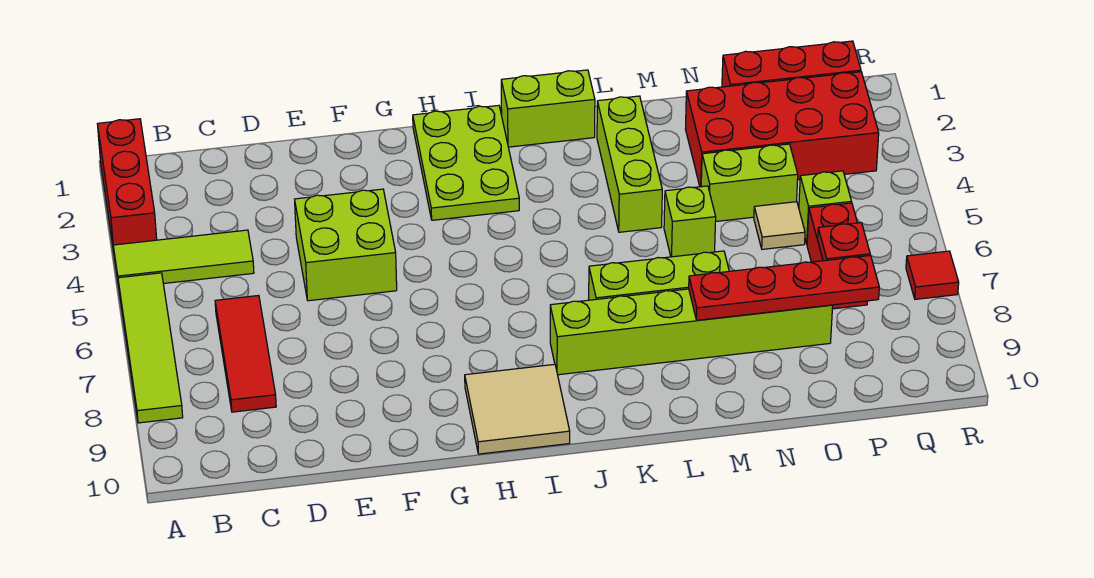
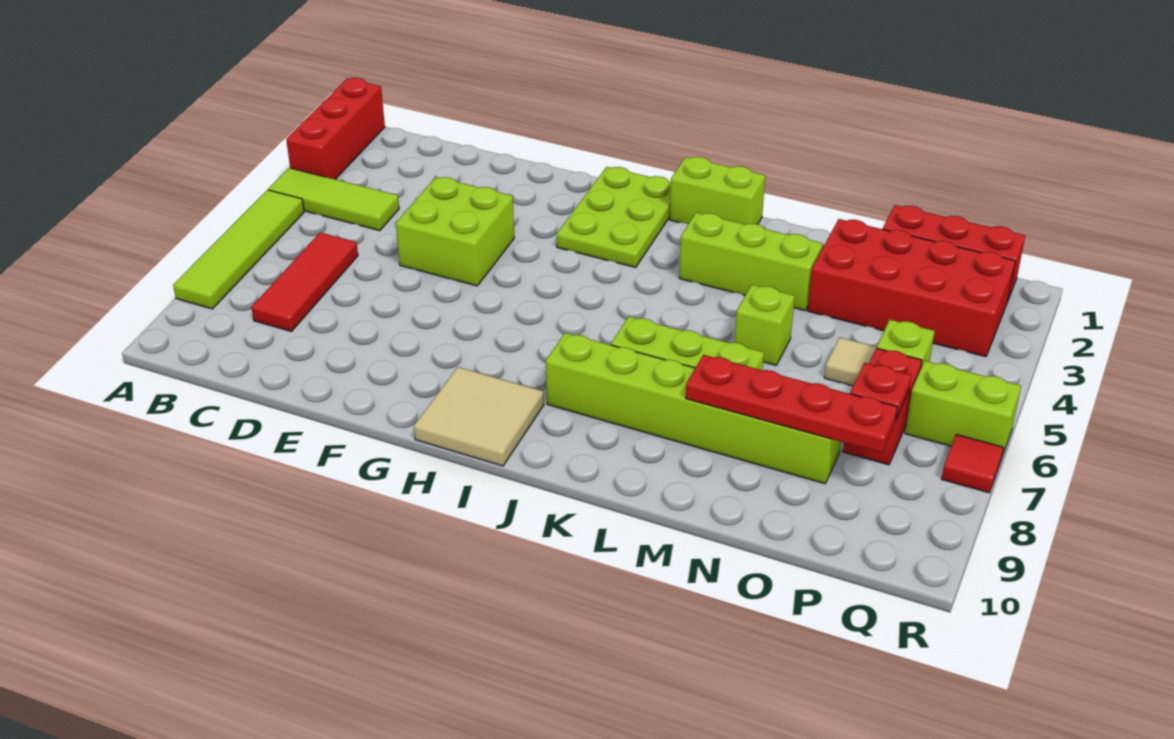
lime brick L2:L4 level 1 -> lime brick K3:M3 level 1
lime brick N4:O4 level 1 -> lime brick Q6:R6 level 1

